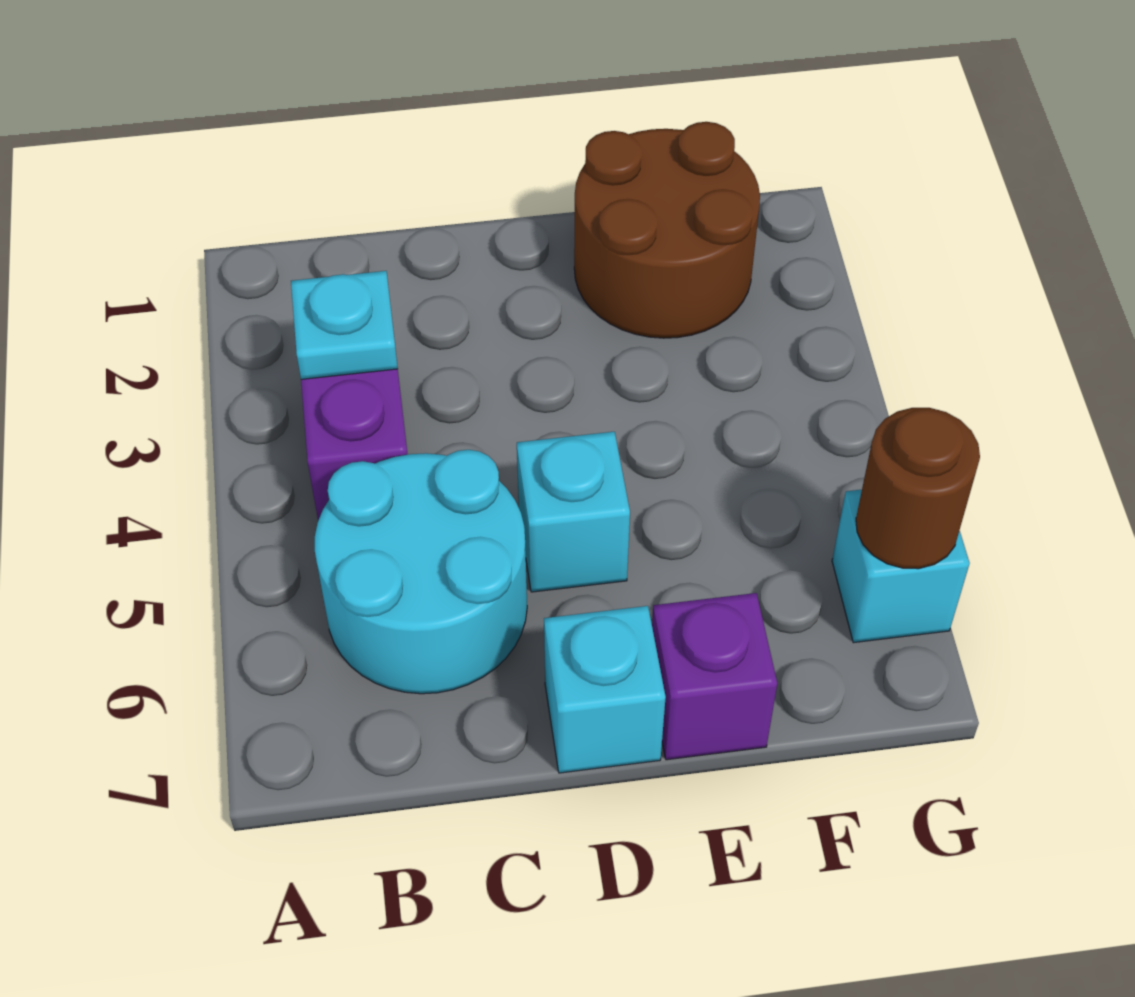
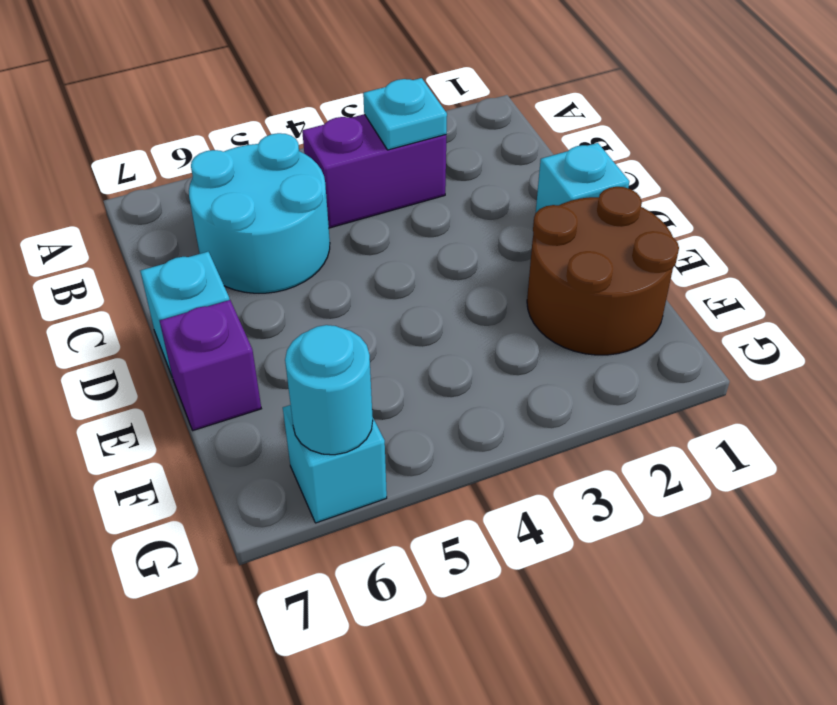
cyan brick D5 level 1 -> cyan brick D1 level 1
brown round brick G6 level 2 -> cyan round brick G6 level 2

